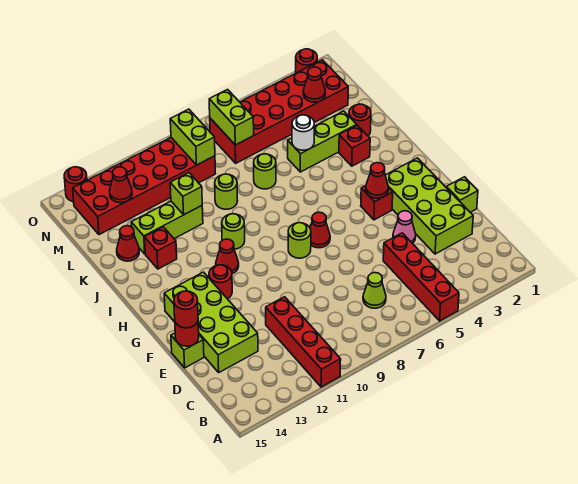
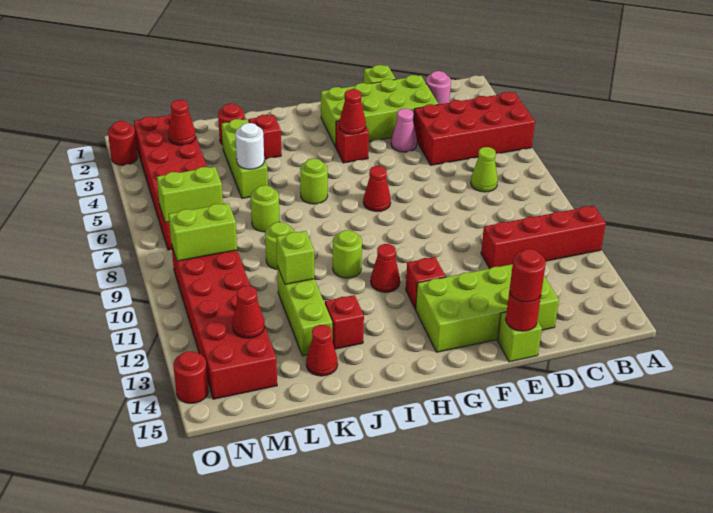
red brick A5:D5 level 1 -> red brick A4:D5 level 1
none -> pink round brick C2 level 1
lime round brick G8 level 1 -> lime round brick I6 level 1
red round brick G12 level 1 -> red brick G12 level 1

